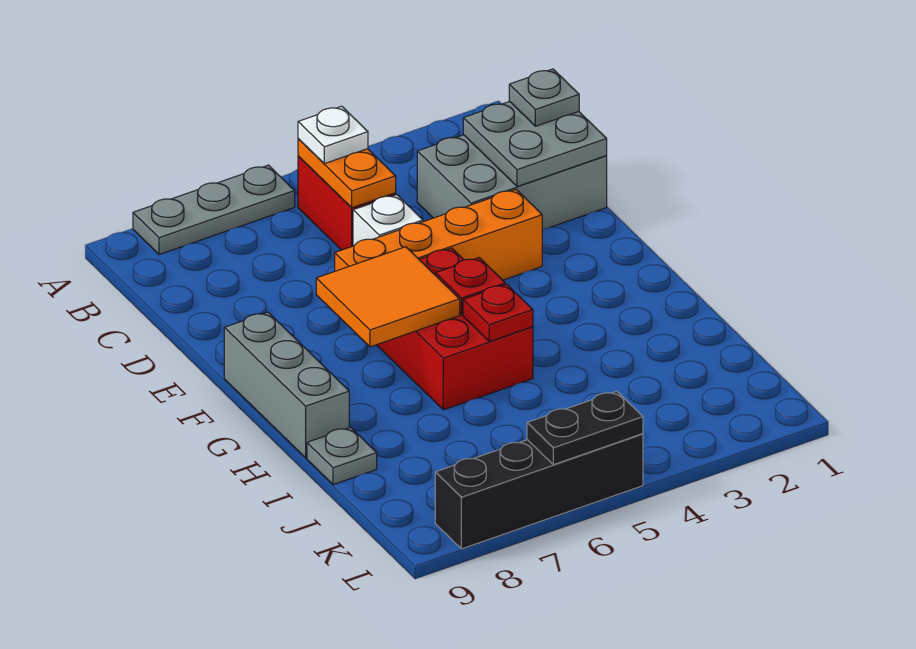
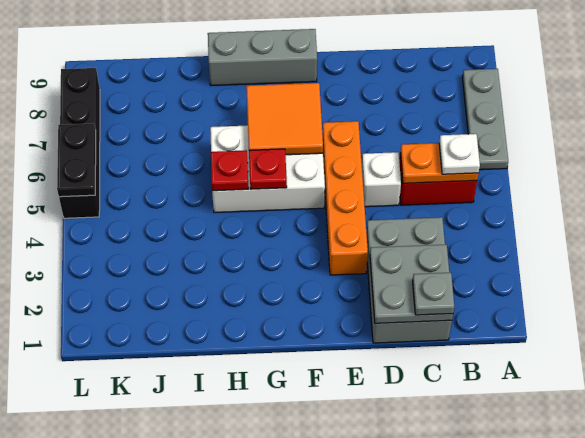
red brick F5:H6 level 1 -> white brick F5:H6 level 1
grey plate I9 level 1 -> none

